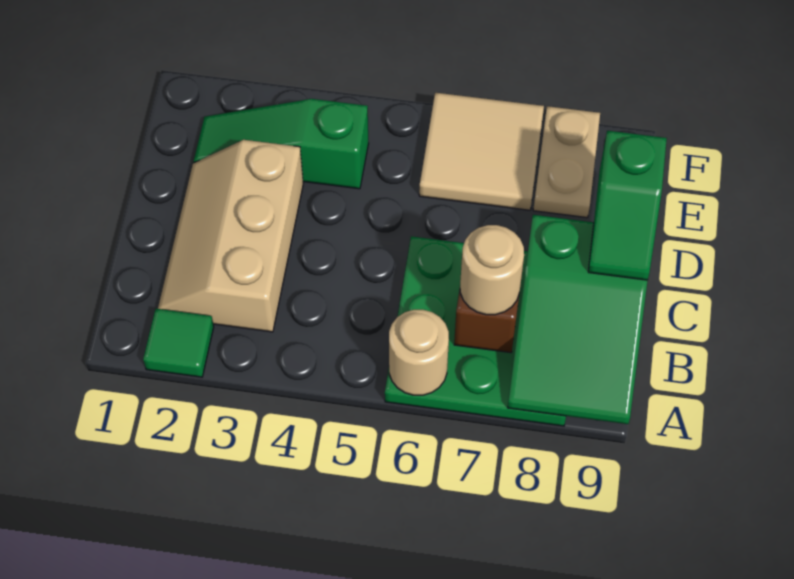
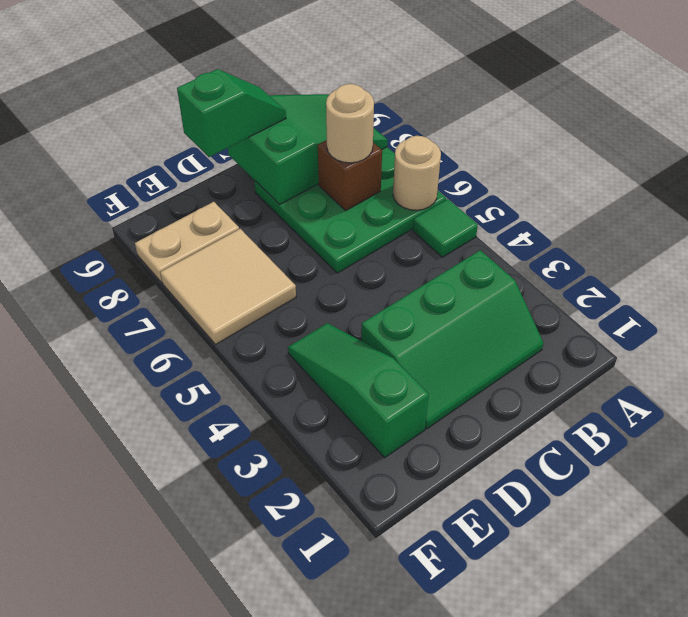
green tile A2 level 1 -> green tile A5 level 1
tan slope B2:D3 level 1 top 3 -> green slope B2:D3 level 1 top 3
green slope E2:E4 level 1 top 4 -> green slope E2:E4 level 1 top 2

